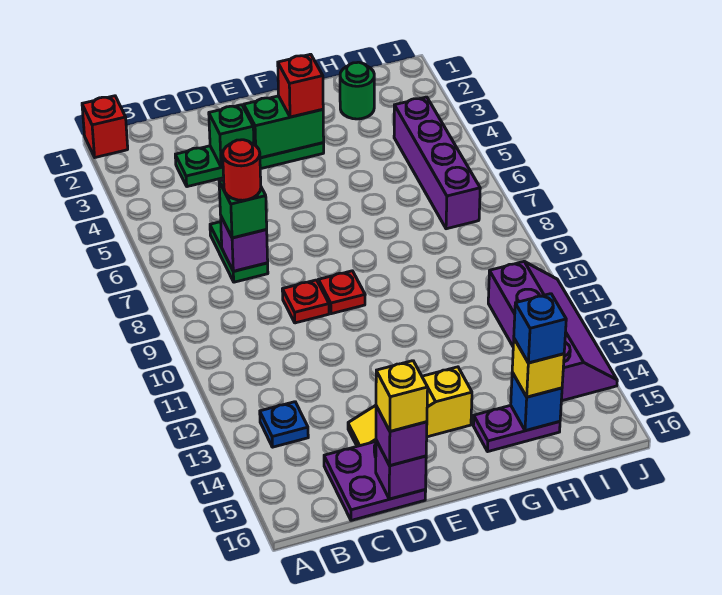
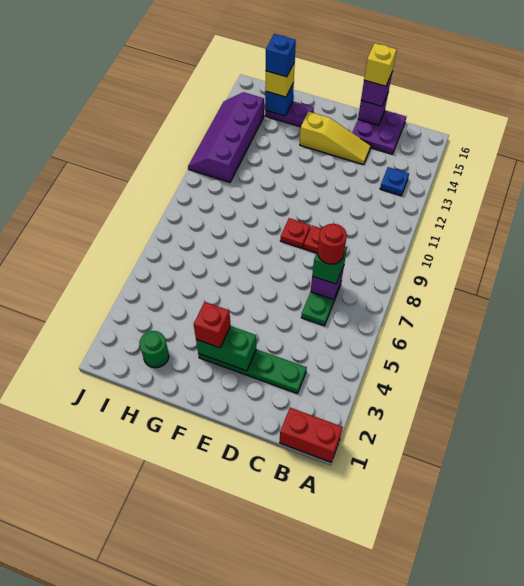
red brick A1 level 1 -> red brick A1:B1 level 1
green brick D3 level 2 -> none
purple brick I4:I7 level 1 -> none

